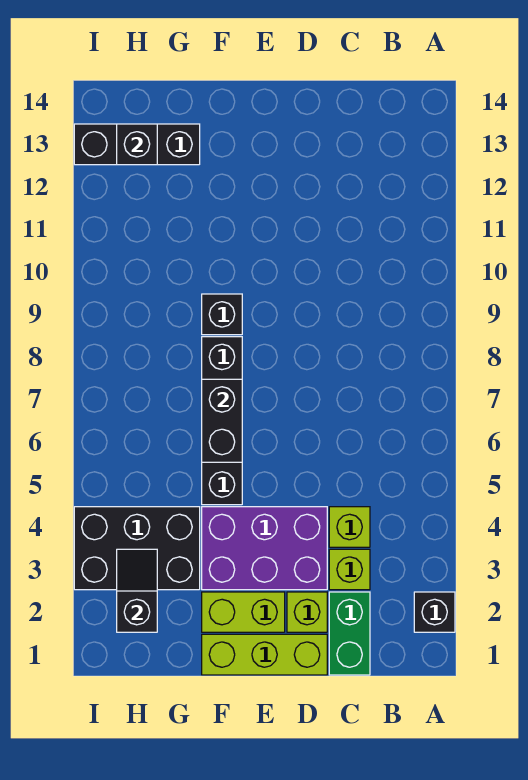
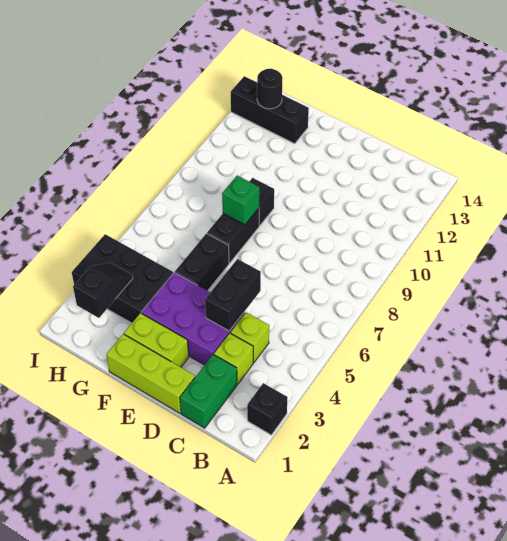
lime brick D2 level 1 -> none
black brick F6:F7 level 2 -> black brick D4:D5 level 2
none -> green brick F8 level 2
black brick H13 level 2 -> black round brick H13 level 2

